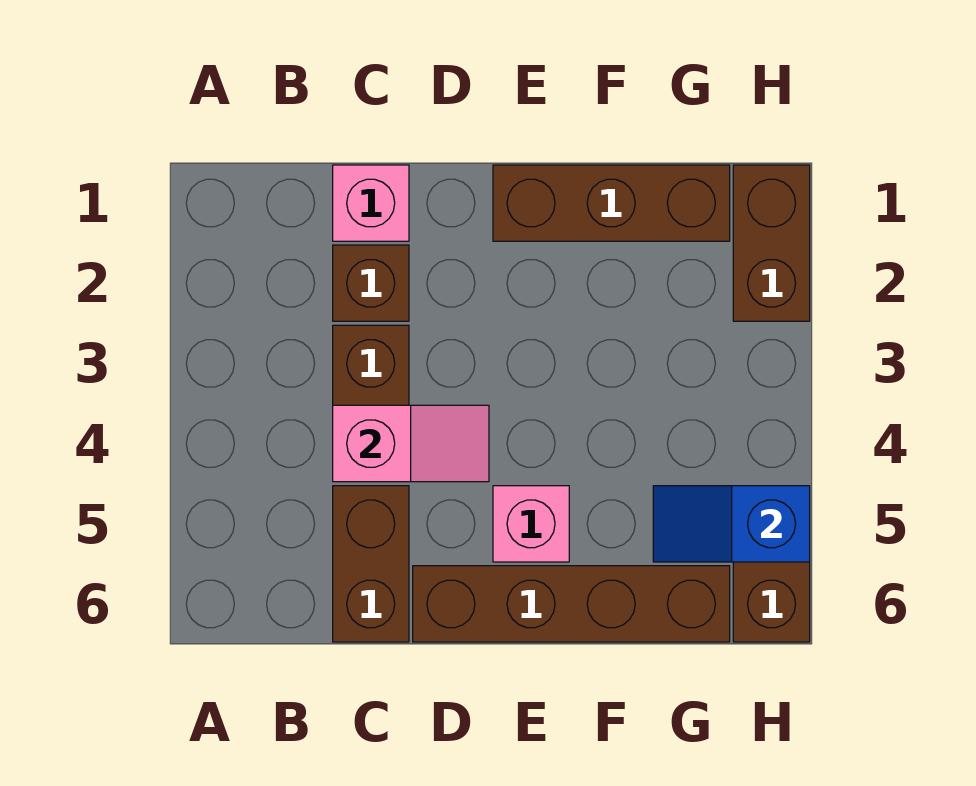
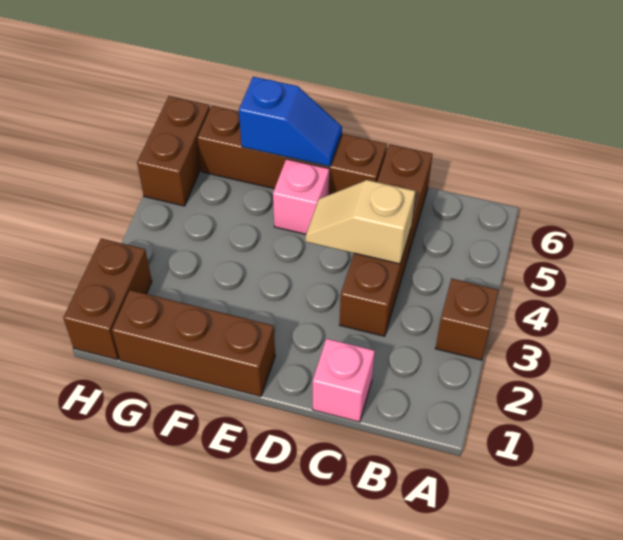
brown brick C2 level 1 -> brown brick A3 level 1
pink slope C4:D4 level 2 top C -> tan slope C4:D4 level 2 top C
blue slope G5:H5 level 2 top H -> blue slope E6:F6 level 2 top F

